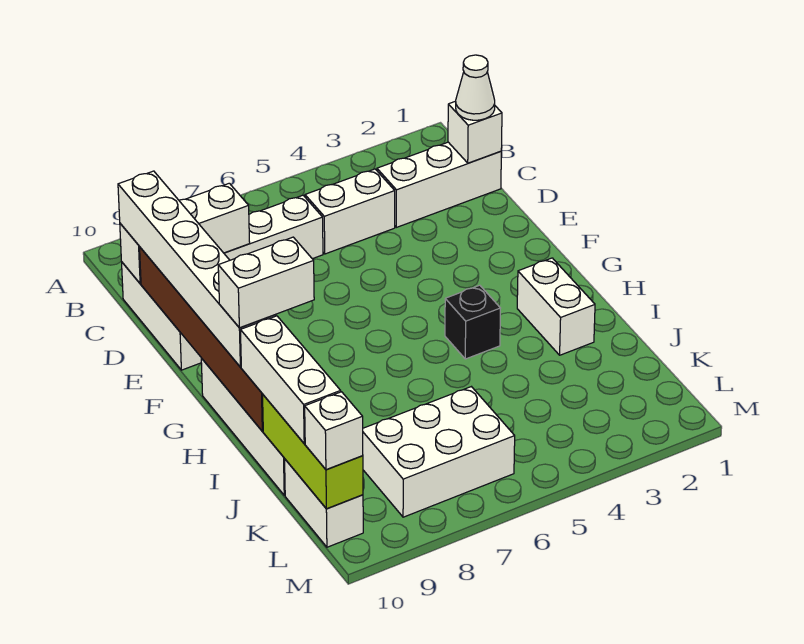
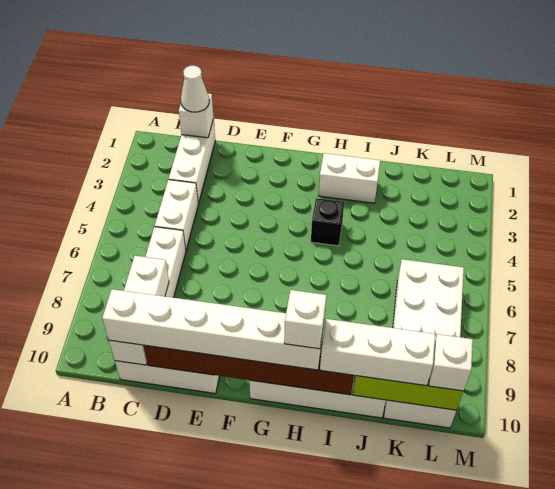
white brick H9:H10 level 4 -> white brick H10 level 4

